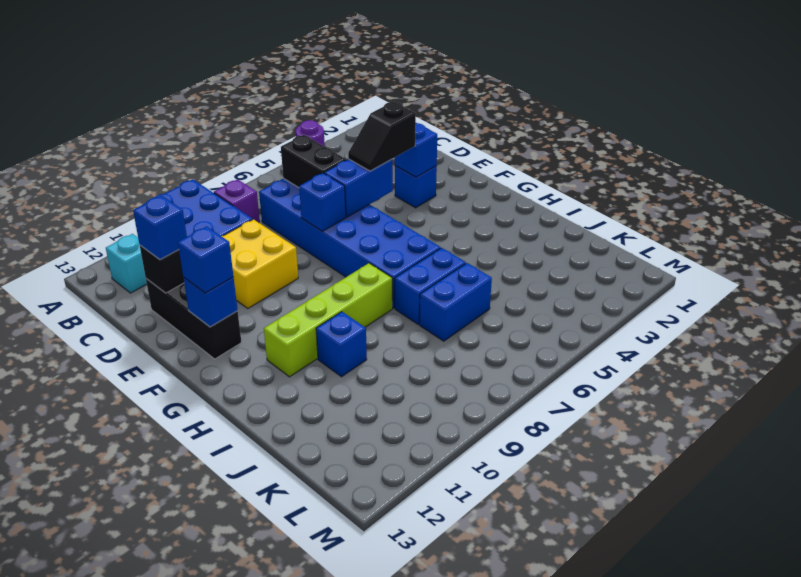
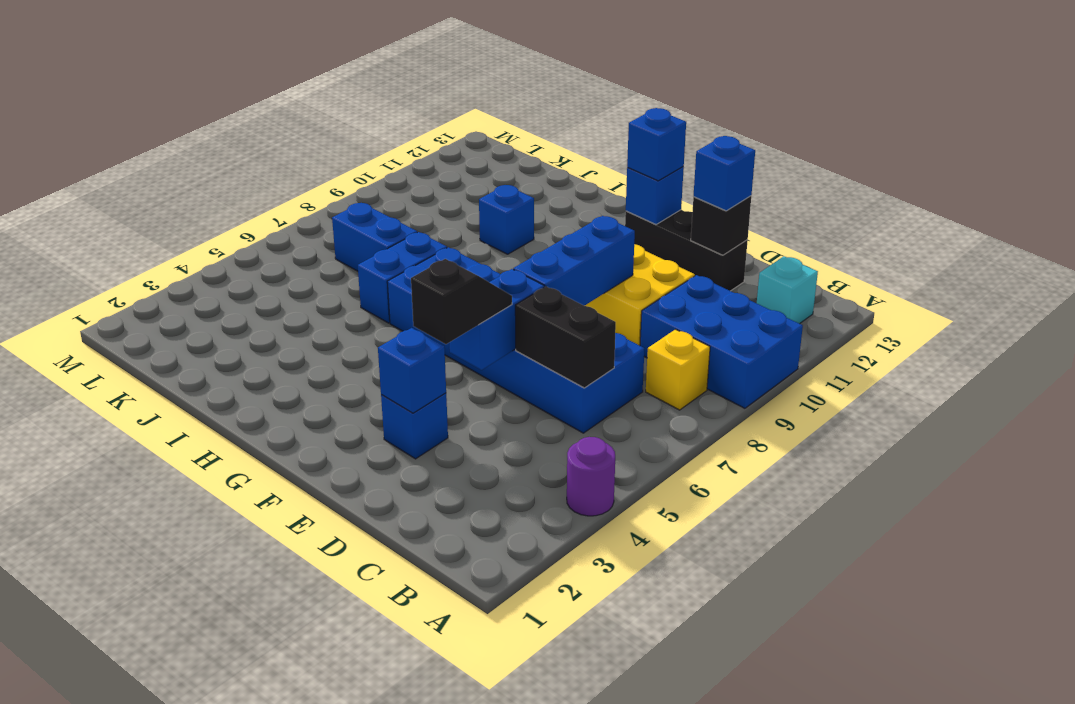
purple brick B8 level 1 -> yellow brick B8 level 1
blue brick E7 level 2 -> blue brick E7:E9 level 2
lime brick H8:H11 level 1 -> none
blue brick J6:J7 level 1 -> blue brick J7:K7 level 1

